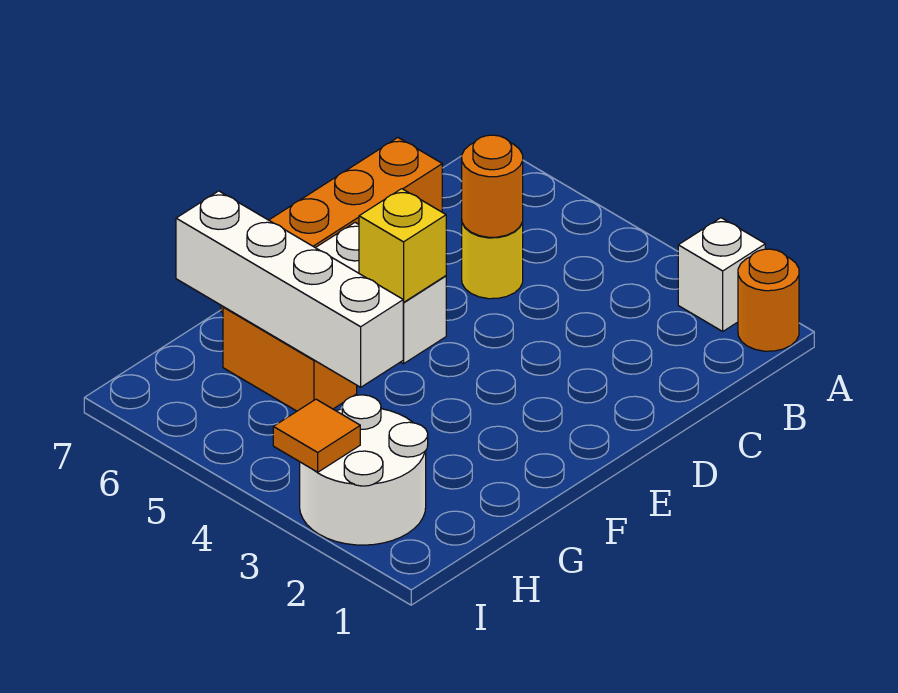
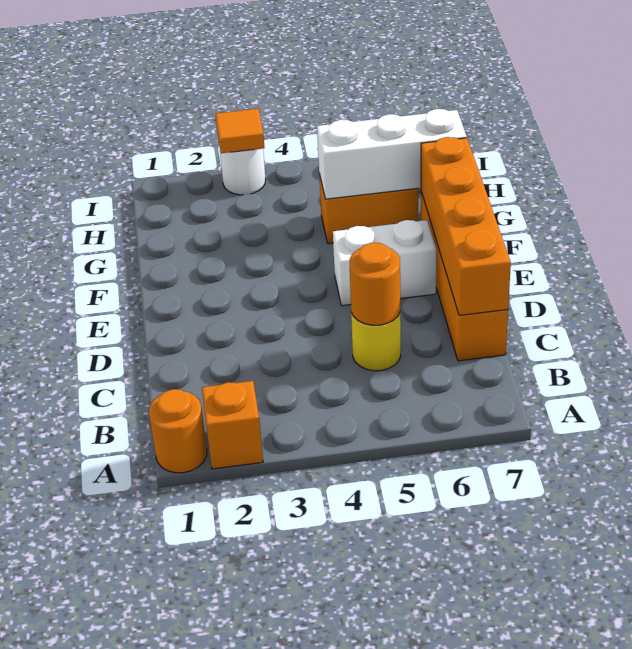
white brick A2 level 1 -> orange brick A2 level 1
none -> orange brick C7:F7 level 2
yellow brick E5 level 2 -> none
white brick G4:G7 level 2 -> white brick G5:G7 level 2
white round brick H2:I3 level 1 -> white round brick I3 level 1

